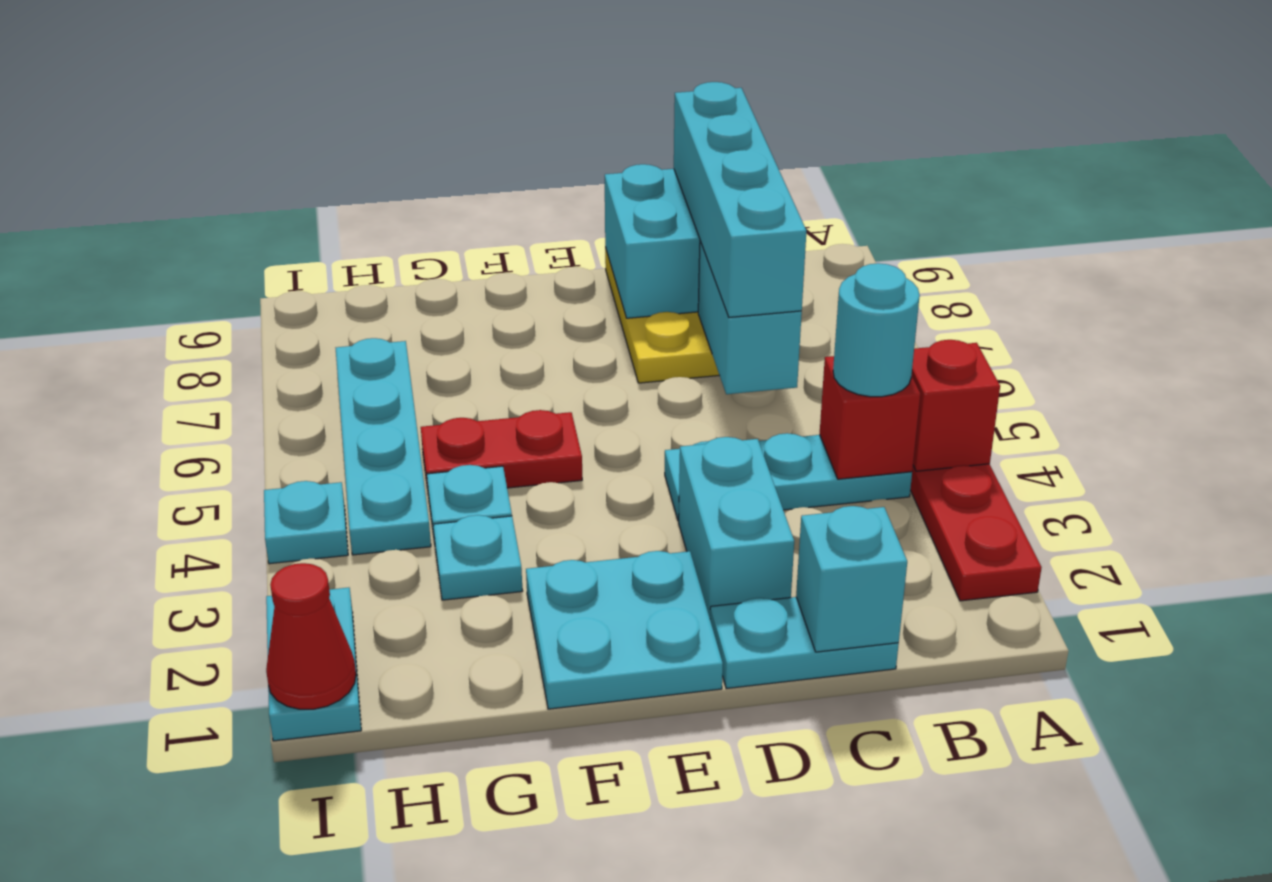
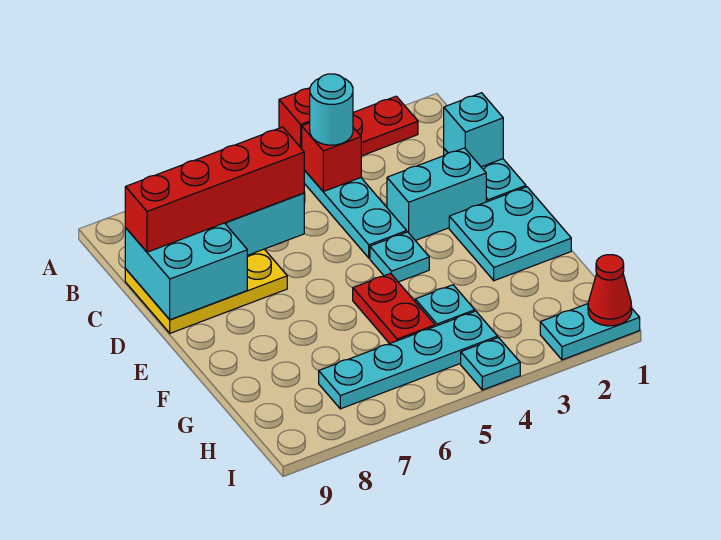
cyan brick C6:C9 level 3 -> red brick C6:C9 level 3
cyan plate G3 level 1 -> cyan plate E4 level 1

